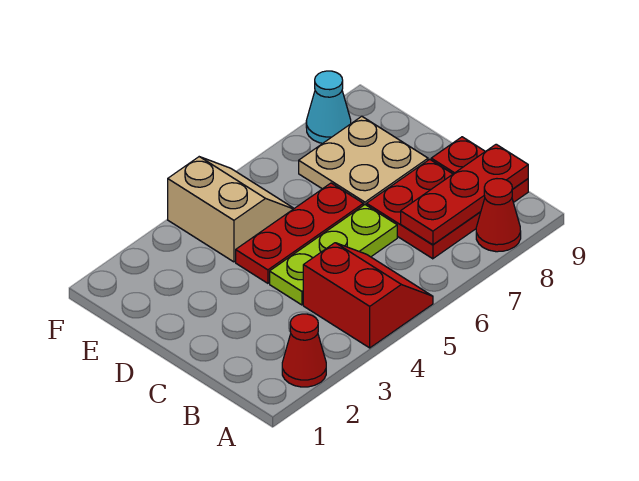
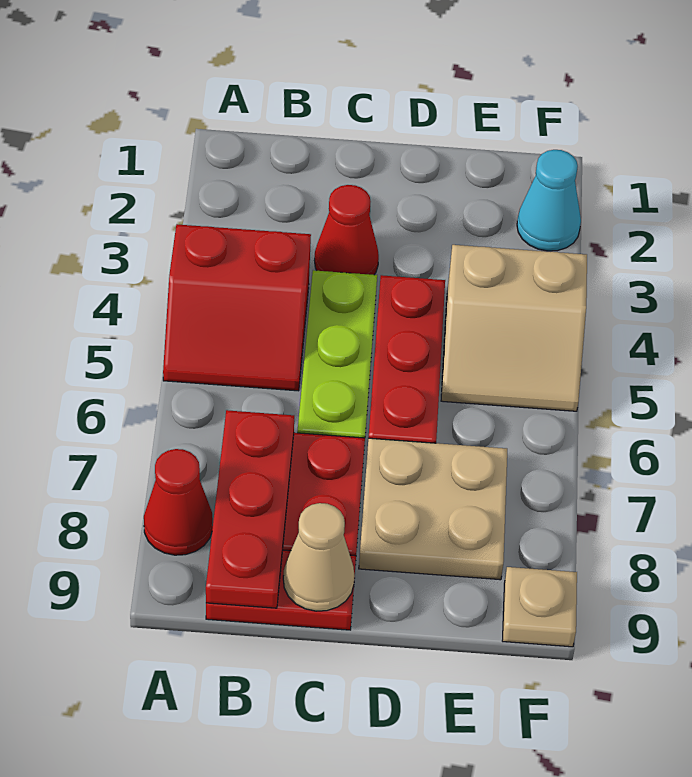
red cone A2 level 1 -> red cone C3 level 1
none -> tan cone C9 level 2
cyan cone F8 level 1 -> cyan cone F2 level 1
none -> tan plate F9 level 1

